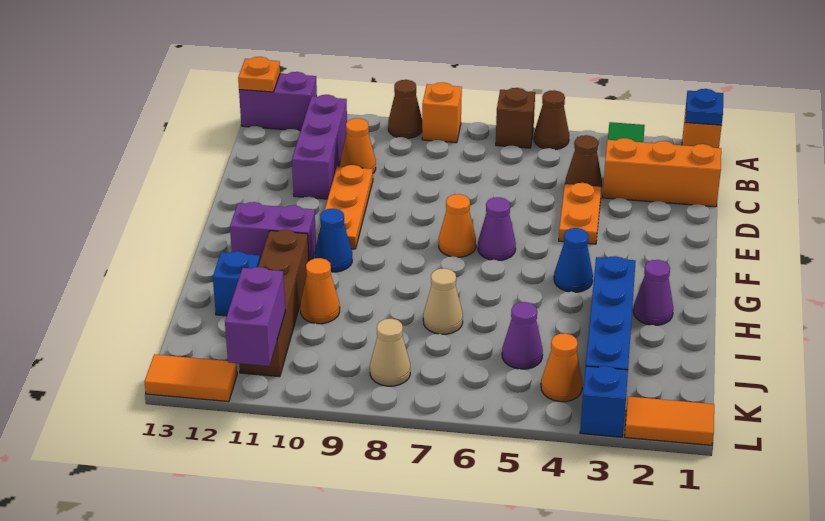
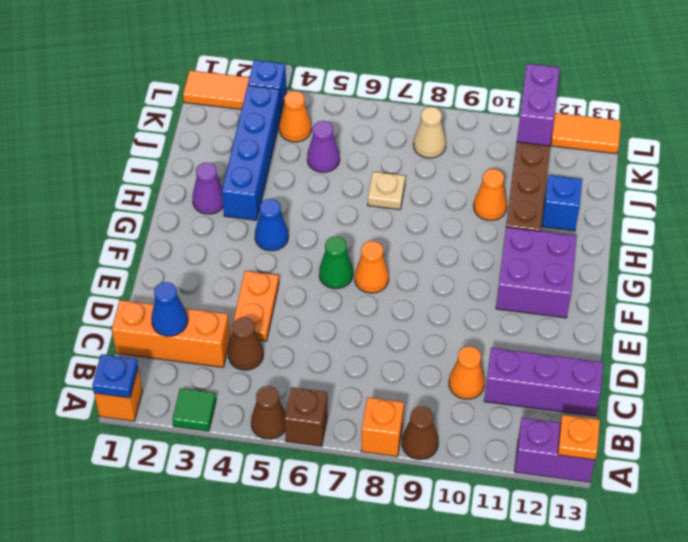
purple brick B11:D11 level 1 -> purple brick C11:C13 level 1
orange plate D10:F10 level 1 -> none
purple cone F6 level 1 -> green cone F6 level 1
blue cone G10 level 1 -> blue cone C2 level 2
purple brick G11:G12 level 1 -> purple brick F11:G12 level 1
tan cone I7 level 1 -> tan plate I7 level 1

